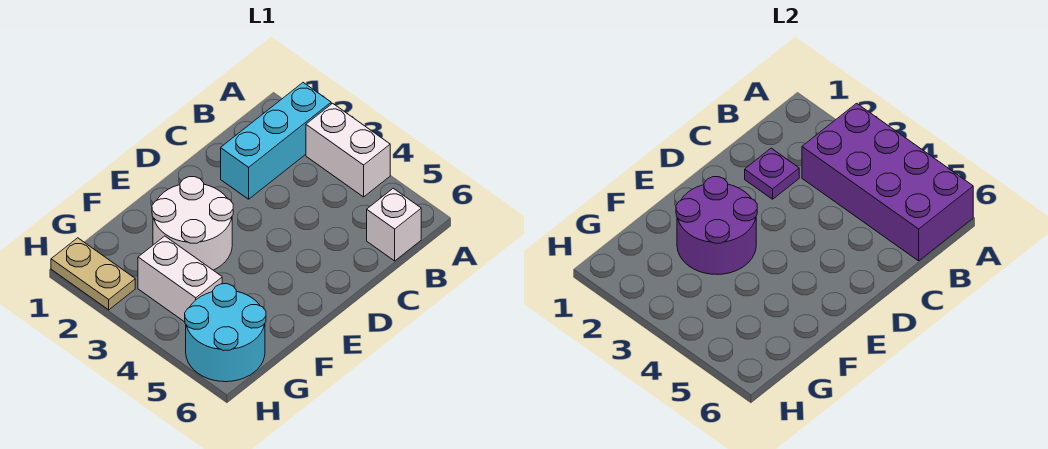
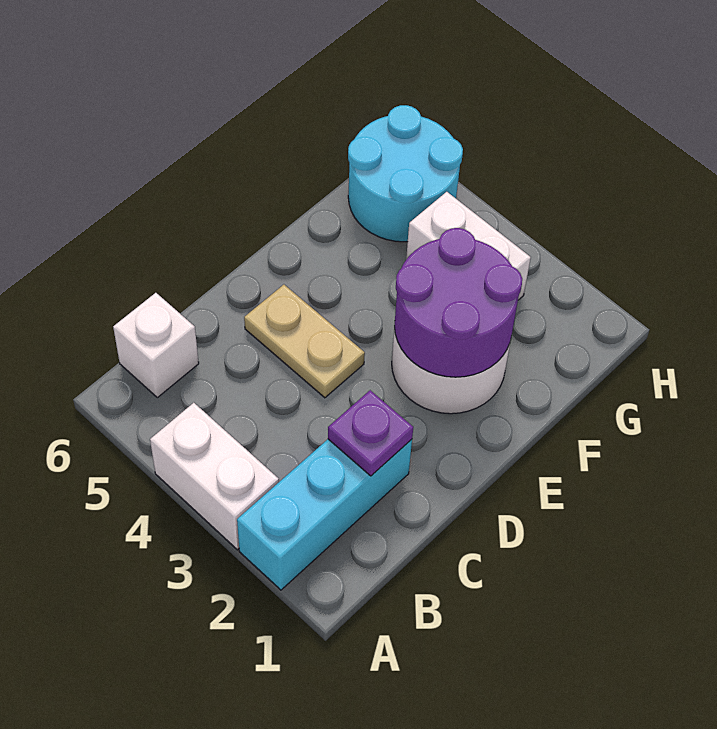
purple brick A3:B6 level 2 -> none
tan plate H1:H2 level 1 -> tan plate D4:D5 level 1

